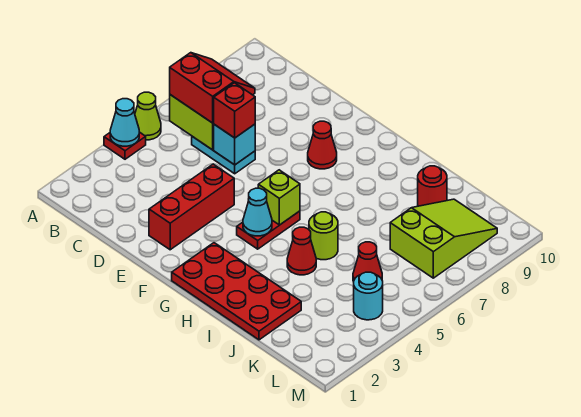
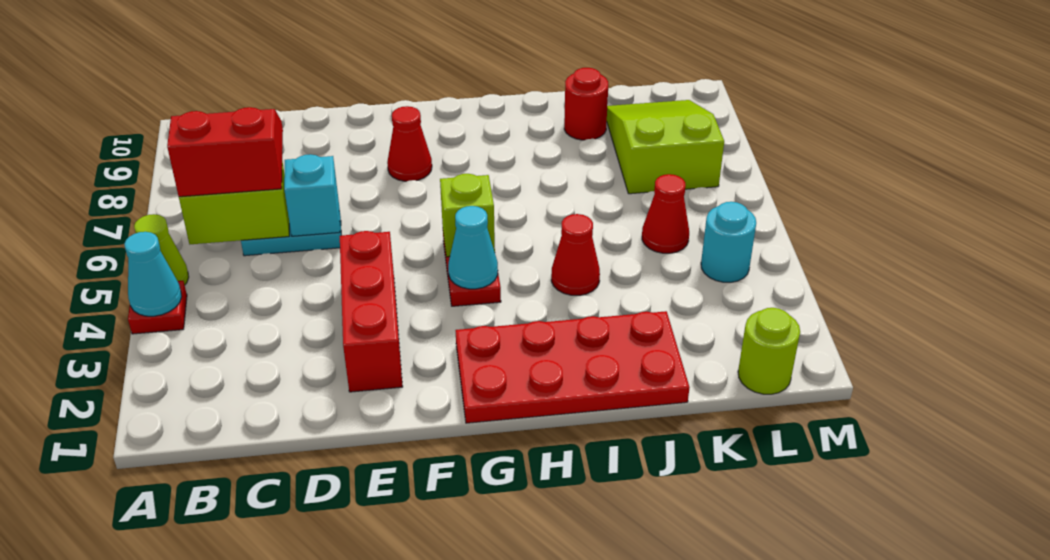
red brick D6 level 3 -> none
lime round brick I5 level 1 -> lime round brick L1 level 1

